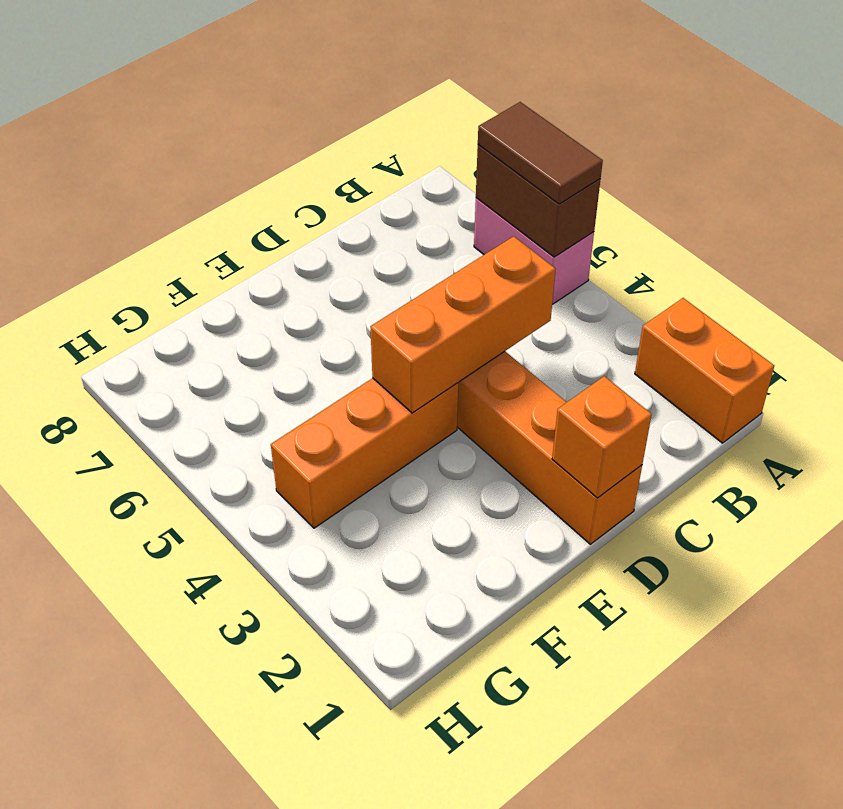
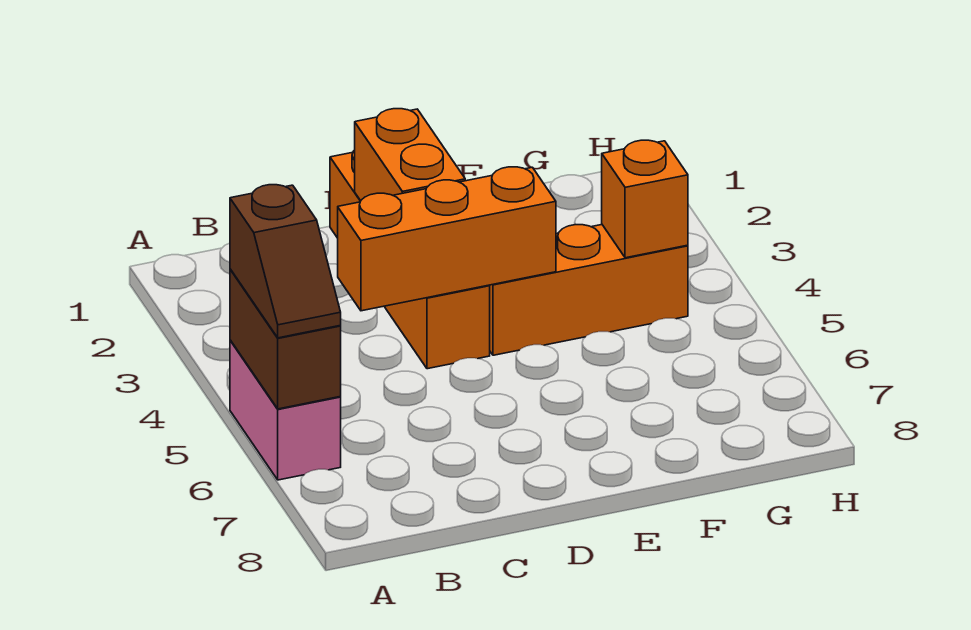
orange brick A1:A2 level 1 -> orange brick D2:D3 level 2
brown tile A5:A6 level 3 -> brown slope A5:A6 level 3 top 5
orange brick D1 level 2 -> orange brick G4 level 2

